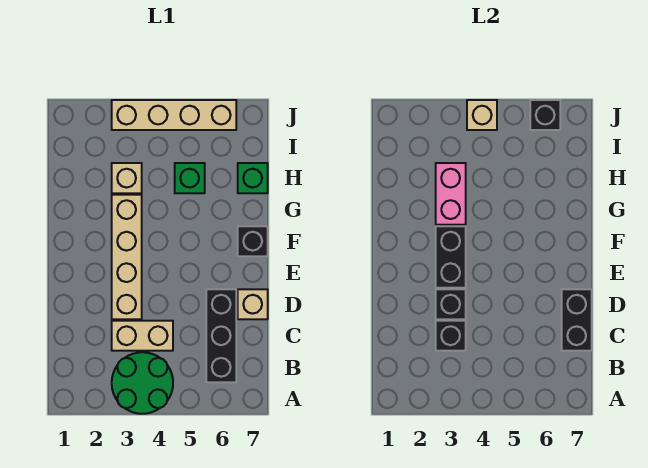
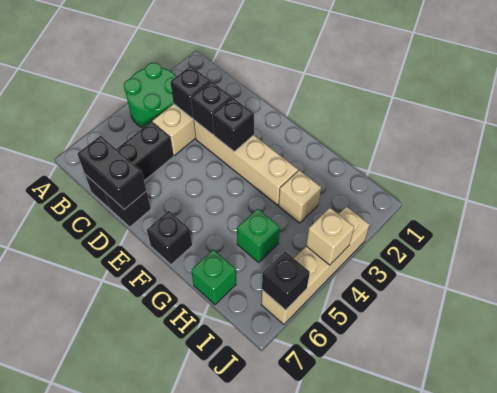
black brick B6:D6 level 1 -> black brick C5:C7 level 1
tan brick D7 level 1 -> black brick D7 level 1
black brick E3:F3 level 2 -> black brick E3 level 2
pink brick G3:H3 level 2 -> none

